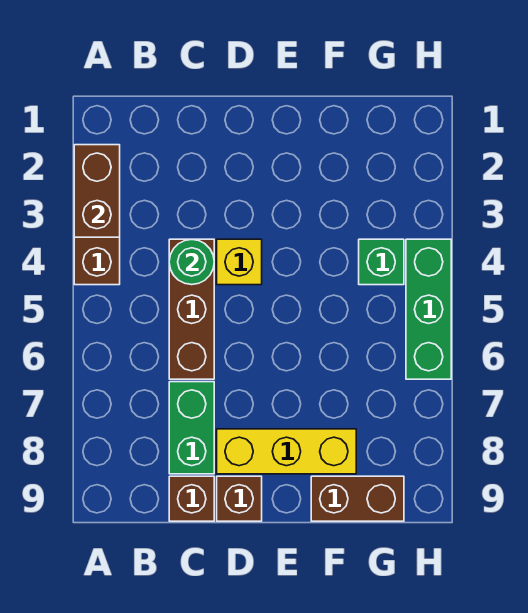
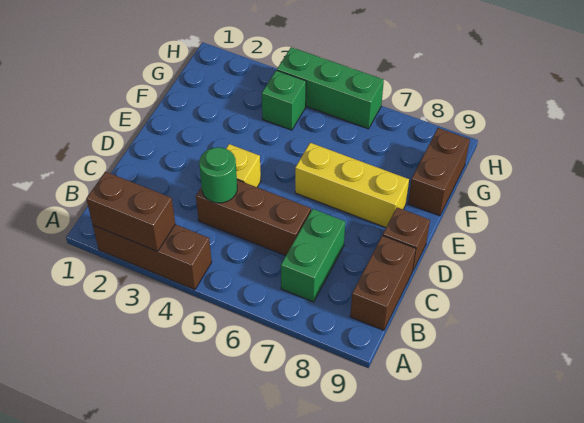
green brick C7:C8 level 1 -> green brick B7:C7 level 1
brown brick C9 level 1 -> brown brick B9:C9 level 1
yellow brick D8:F8 level 1 -> yellow brick E6:E8 level 1

